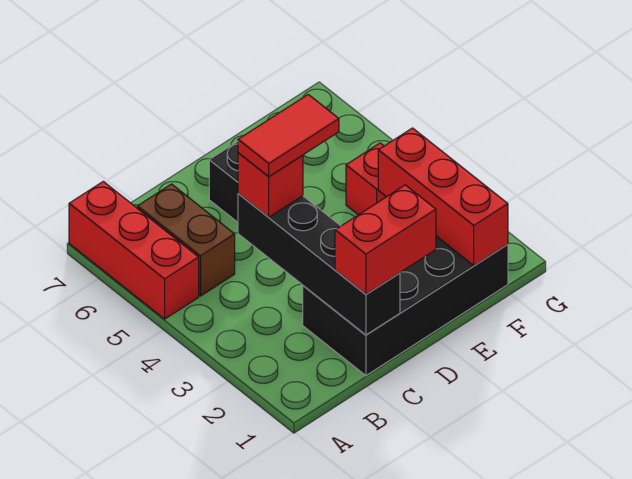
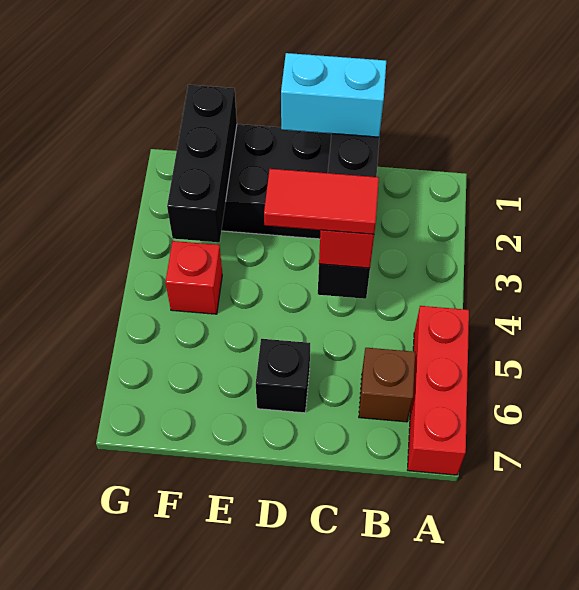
brown brick B5:B6 level 1 -> brown brick B6 level 1
red brick C1:D1 level 3 -> cyan brick C1:D1 level 3
red brick F1:F3 level 2 -> black brick F1:F3 level 2

